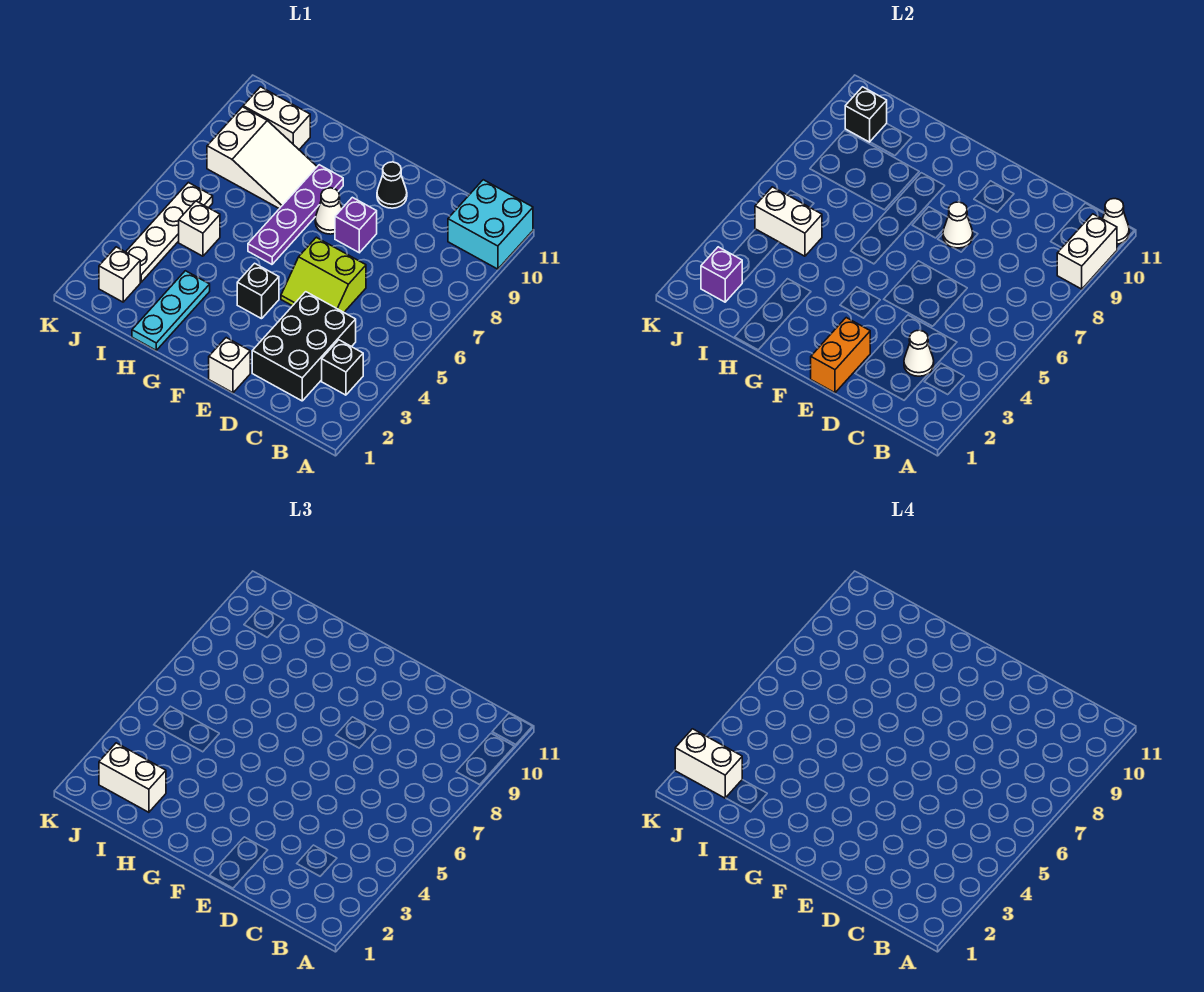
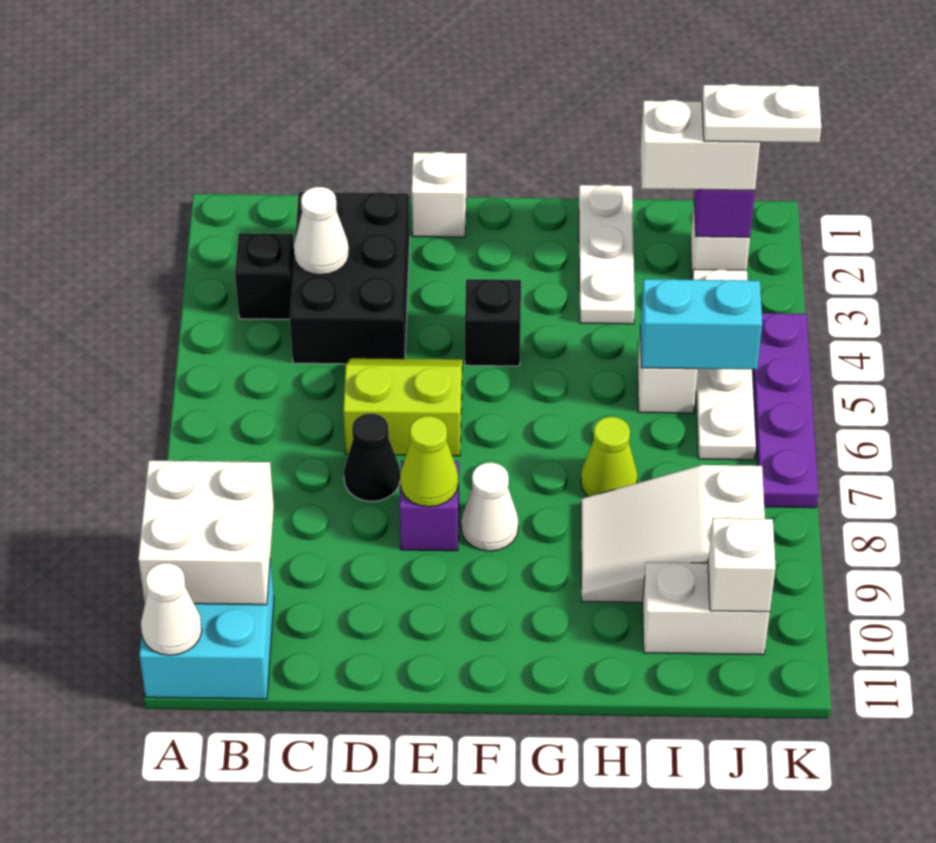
white brick A9:A10 level 2 -> white brick A9:B10 level 2
orange brick E1:E2 level 2 -> none
white cone E8 level 2 -> lime cone E8 level 2
black cone E10 level 1 -> black cone D7 level 1
purple plate G6:G9 level 1 -> purple plate K4:K7 level 1
cyan plate H1:H3 level 1 -> white plate H1:H3 level 1
none -> lime cone H7 level 1
white brick I5:J5 level 2 -> cyan brick I5:J5 level 2
white brick J2:K2 level 4 -> white plate J2:K2 level 4
black brick J10 level 2 -> white brick J10 level 2

